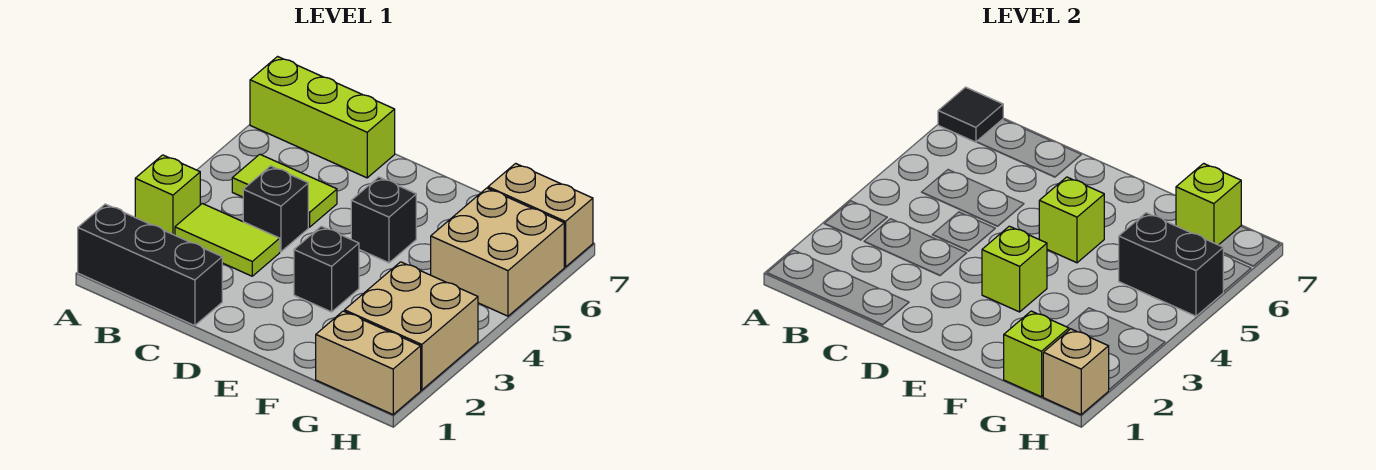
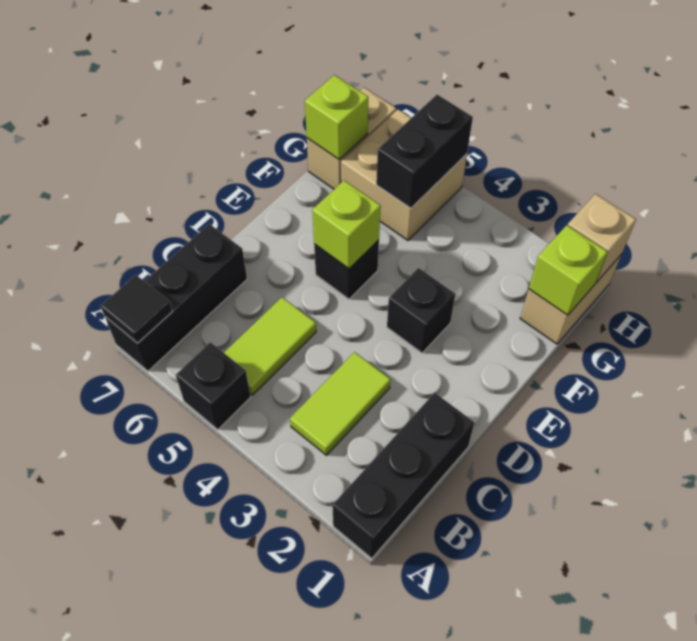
lime brick A3 level 1 -> none
lime brick A7:C7 level 1 -> black brick A7:C7 level 1
black brick C4 level 1 -> black brick A5 level 1
lime brick E3 level 2 -> none
tan brick G2:H3 level 1 -> none

